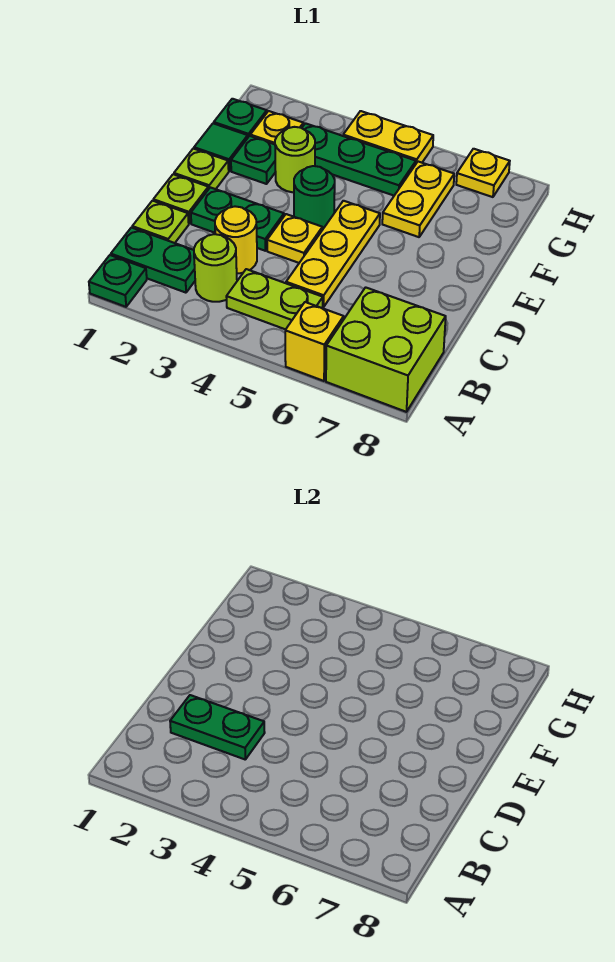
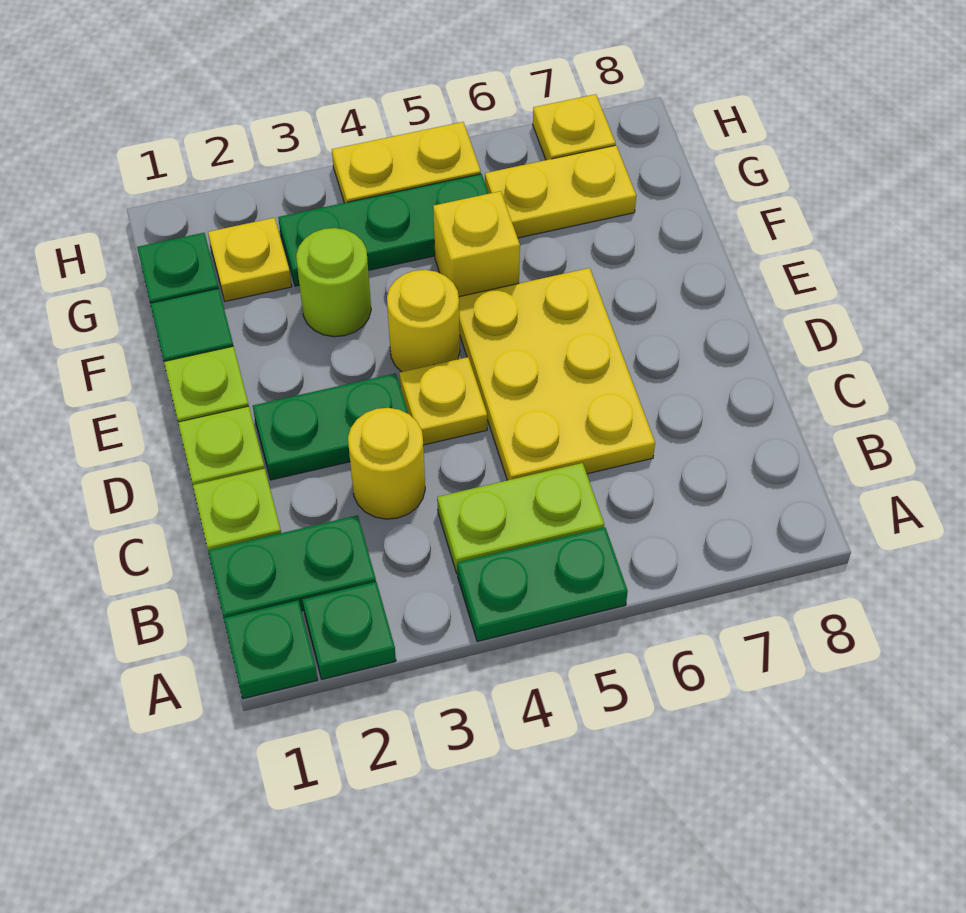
yellow brick A6 level 1 -> yellow brick F5 level 1
lime brick A7:B8 level 1 -> none
lime round brick B3 level 1 -> none
green plate C2:C3 level 2 -> green plate A4:A5 level 1
yellow plate C5:E5 level 1 -> yellow plate C5:E6 level 1
green round brick E4 level 1 -> yellow round brick E4 level 1
green plate F2 level 1 -> green plate A2 level 1
yellow plate F6:G6 level 1 -> yellow plate G6:G7 level 1

